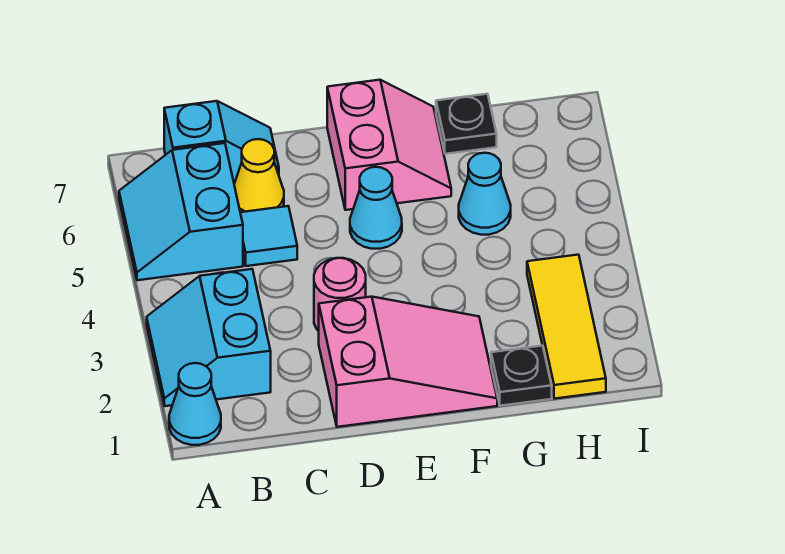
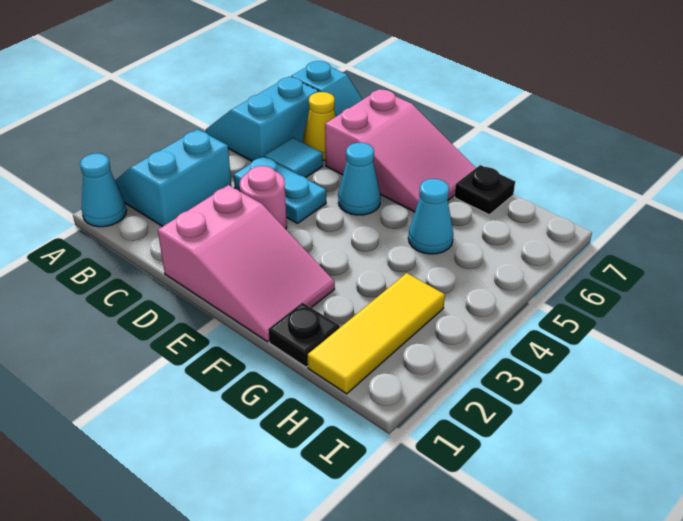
none -> cyan plate C4:D4 level 1
pink slope E6:F7 level 1 top E -> pink slope D6:F7 level 1 top D

